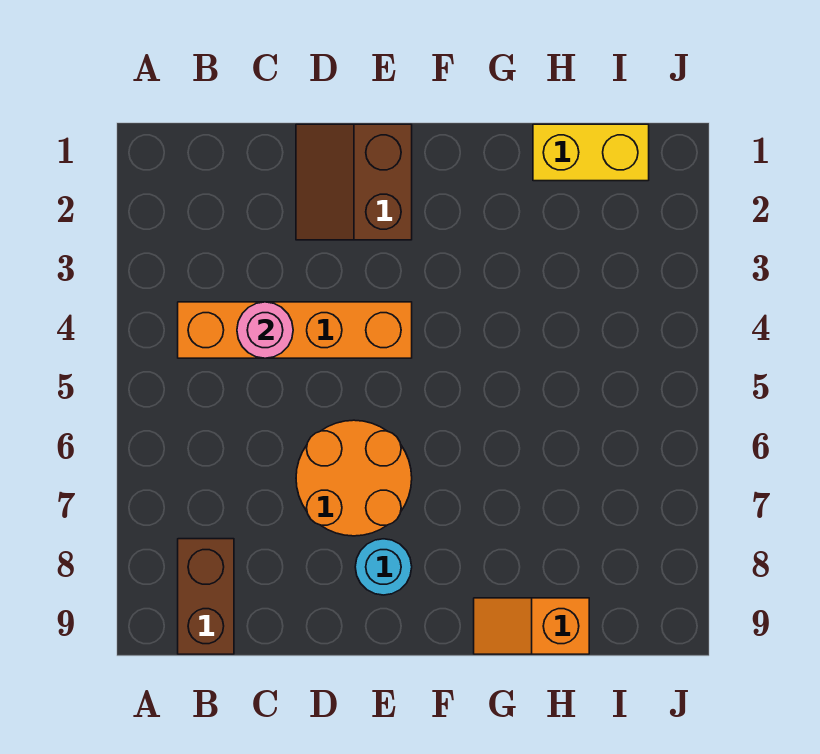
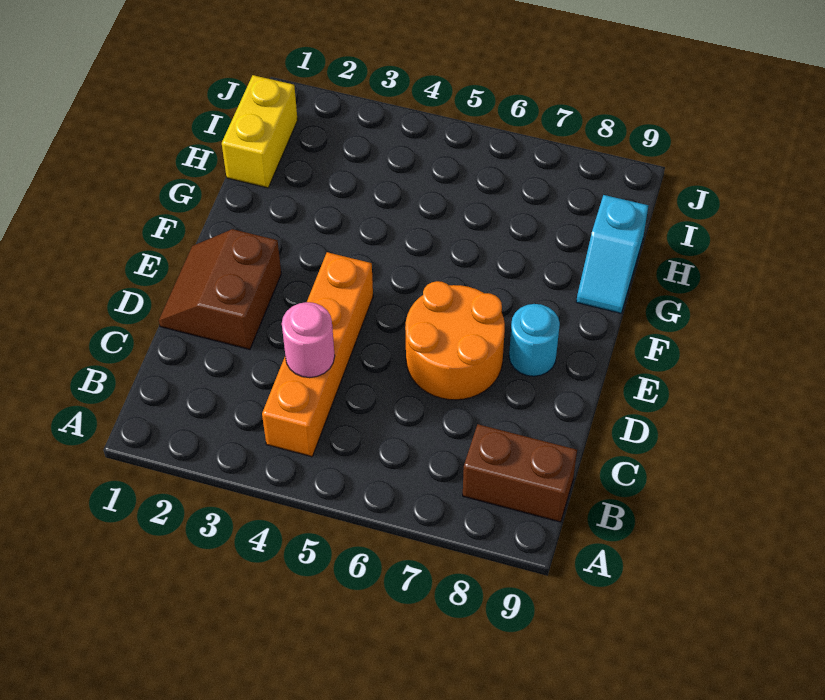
brown slope D1:E2 level 1 top E -> brown slope D1:E2 level 1 top 2
orange slope G9:H9 level 1 top H -> cyan slope G9:H9 level 1 top H

